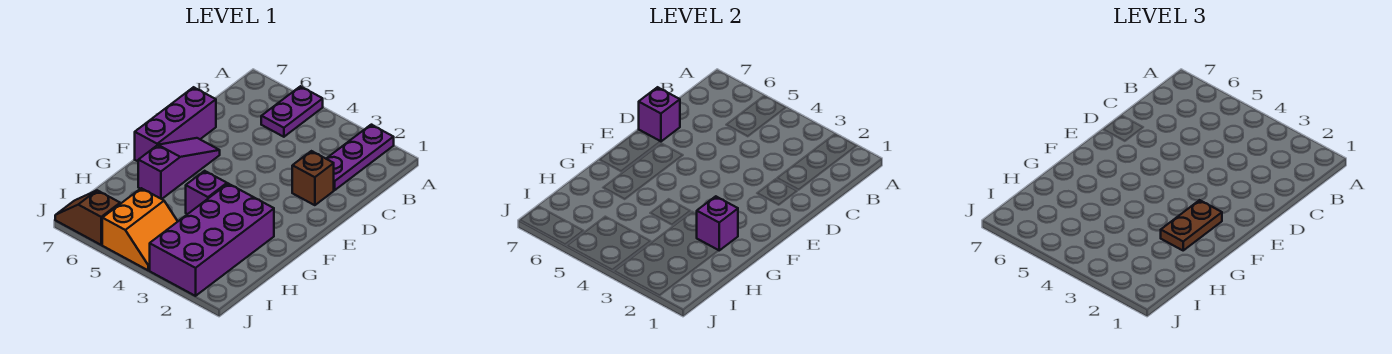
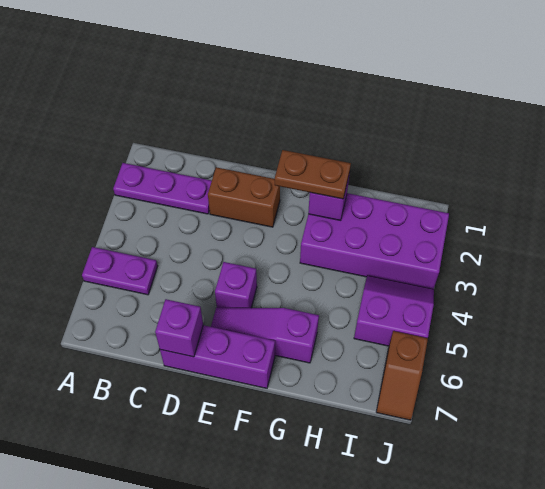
brown brick D2 level 1 -> brown brick D2:E2 level 1
purple brick G4 level 1 -> purple brick E5 level 1
orange slope I4:J5 level 1 top 5 -> purple slope I4:J5 level 1 top 5

